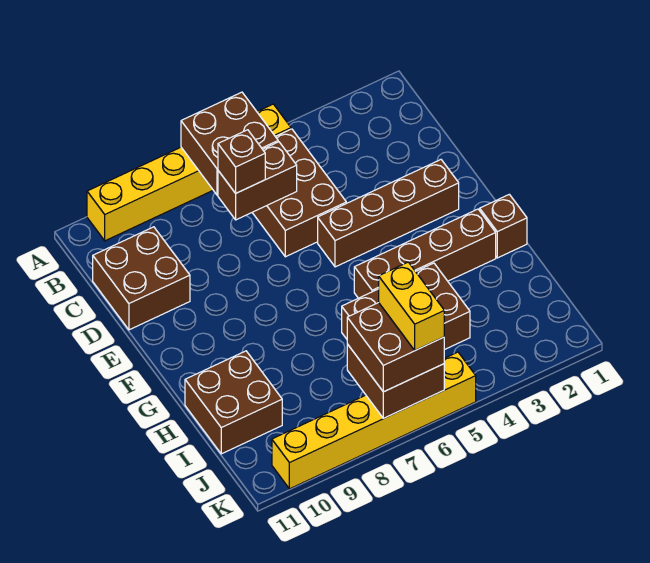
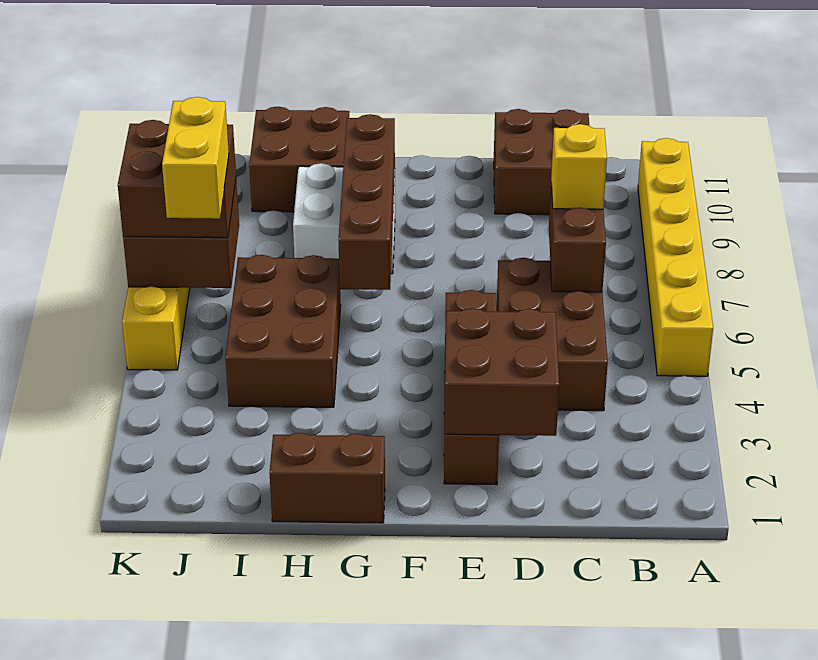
brown brick A6:B7 level 2 -> brown brick D2:E3 level 2
brown brick B5:D6 level 1 -> brown brick C4:D6 level 1
brown brick C7 level 3 -> yellow brick C7 level 3
brown brick G1 level 1 -> brown brick G1:H1 level 1
brown brick G2:G5 level 1 -> brown brick G6:G9 level 2
none -> white brick G8:H9 level 1
yellow brick J6:K6 level 4 -> yellow brick J5:J6 level 4

